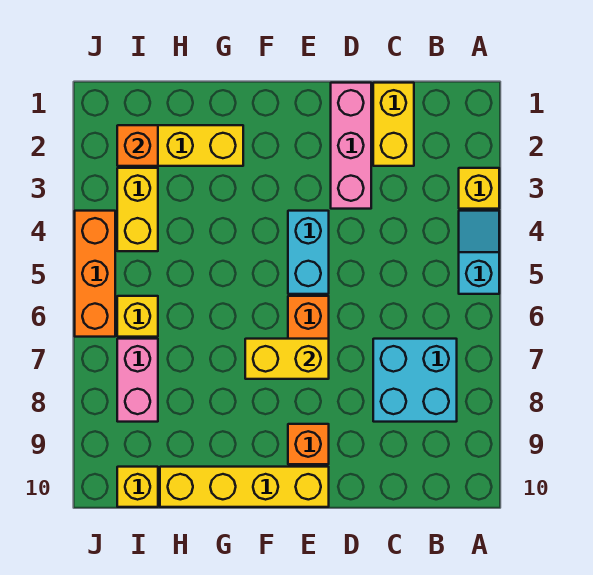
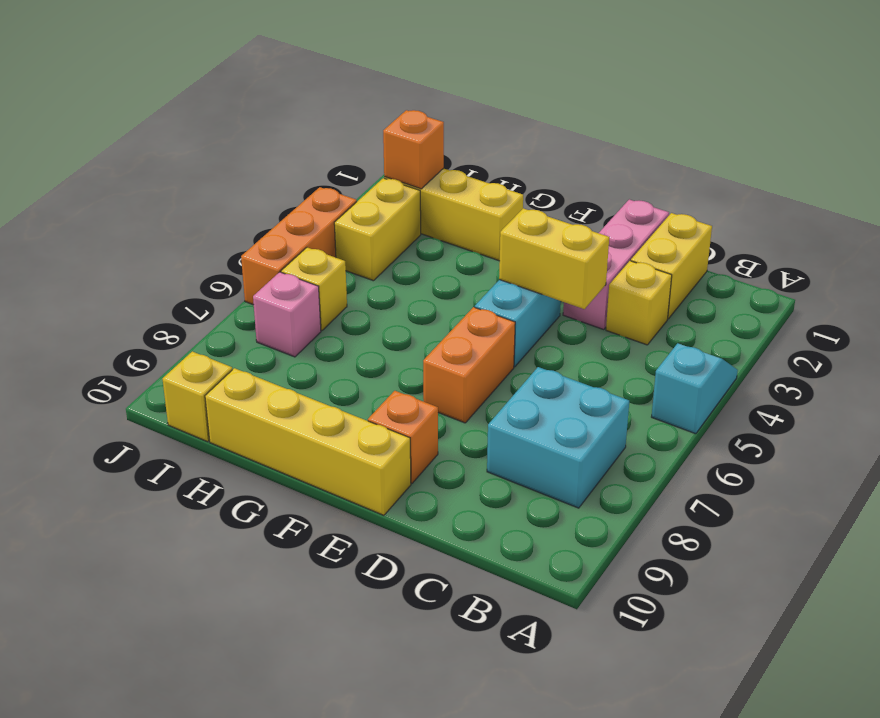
yellow brick A3 level 1 -> yellow brick C3 level 1
yellow brick E7:F7 level 2 -> yellow brick D4:E4 level 2
pink brick I7:I8 level 1 -> pink brick I7 level 1

